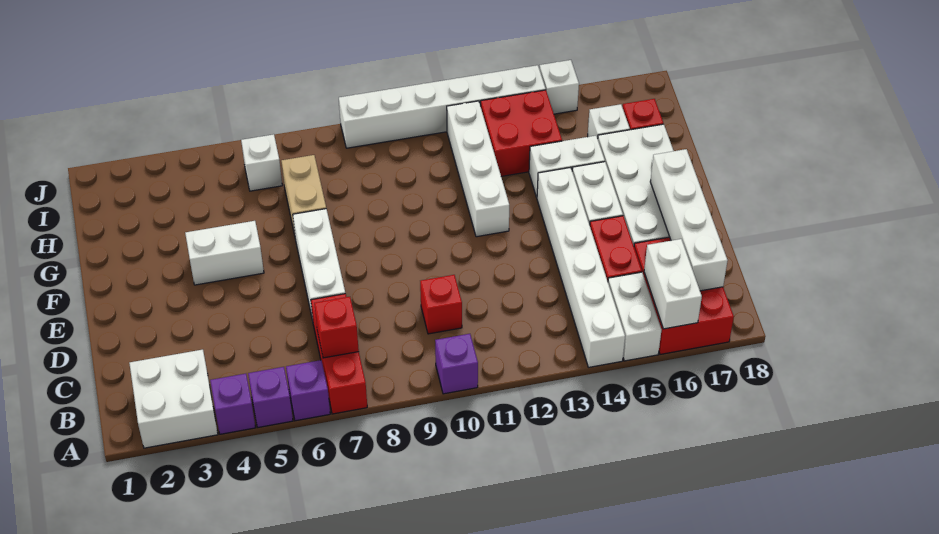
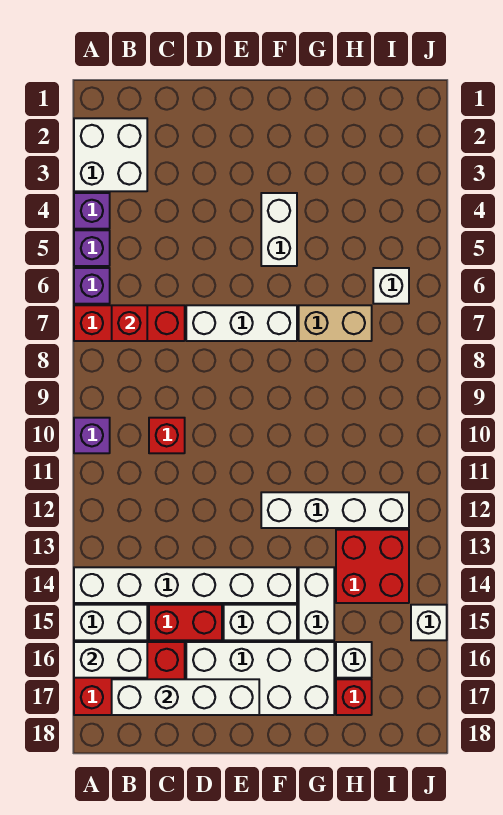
white brick J9:J14 level 1 -> none

